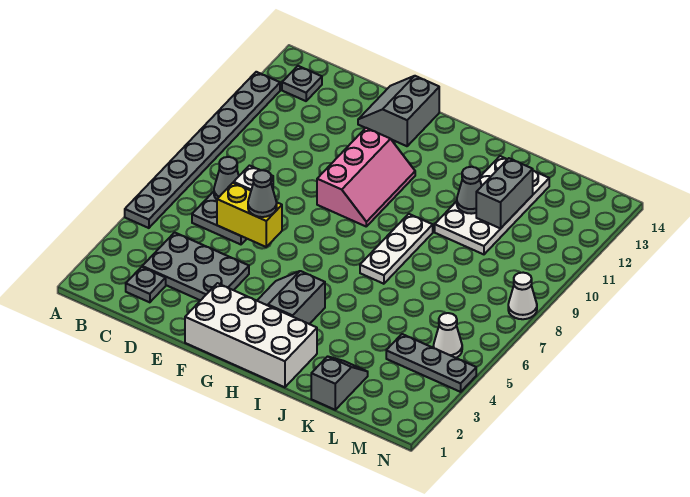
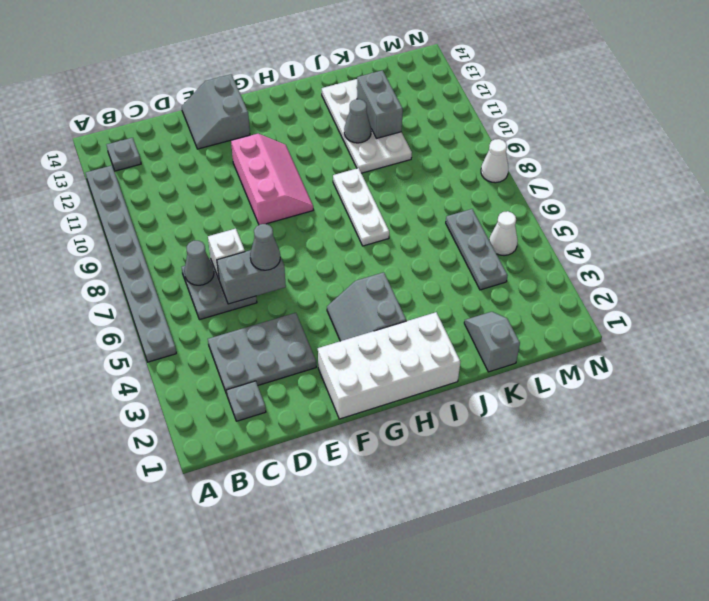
yellow brick D6:E6 level 2 -> grey brick D6:E6 level 2
grey plate L4:N4 level 1 -> grey plate L4:L6 level 1

